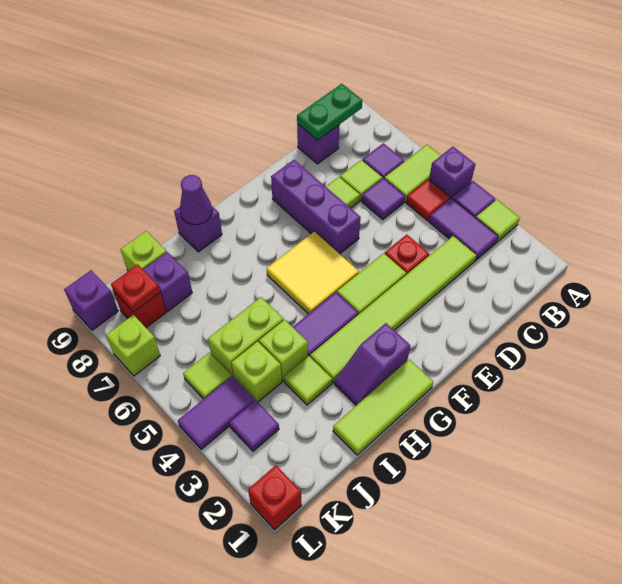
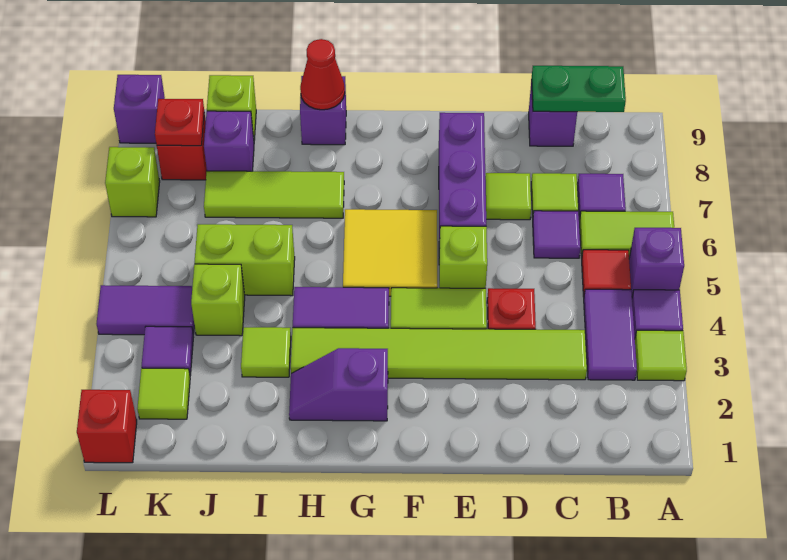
lime tile G1:I1 level 1 -> lime tile H7:J7 level 1
purple cone H9 level 2 -> red cone H9 level 2
lime brick I4 level 1 -> lime brick E5 level 1
lime tile K5 level 1 -> lime tile K2 level 1

